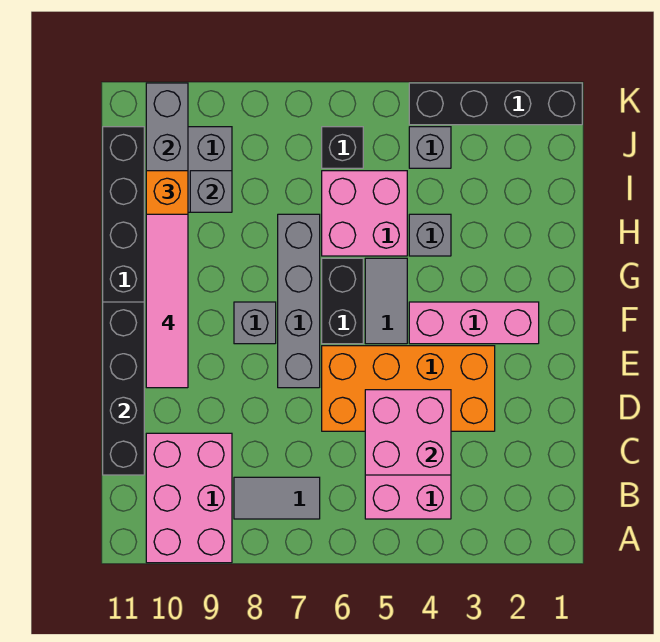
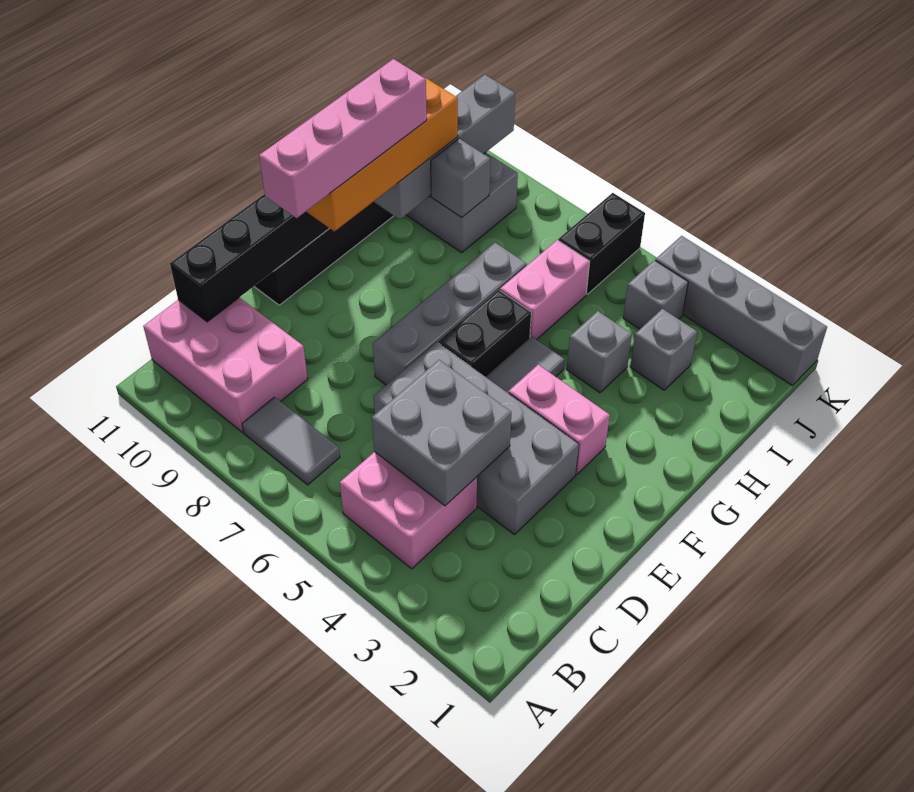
pink brick A9:C10 level 1 -> pink brick B9:C11 level 1
pink brick C4:D5 level 2 -> grey brick C4:D5 level 2
orange brick D3:E6 level 1 -> grey brick D3:E6 level 1
pink tile E10:H10 level 4 -> pink brick E10:H10 level 4
pink brick F2:F4 level 1 -> pink brick F3:F4 level 1
grey brick F8 level 1 -> grey brick I3 level 1
pink brick H5:I6 level 1 -> pink brick H6:I6 level 1
black brick J6 level 1 -> black brick J6:K6 level 1
black brick K1:K4 level 1 -> grey brick K1:K4 level 1

